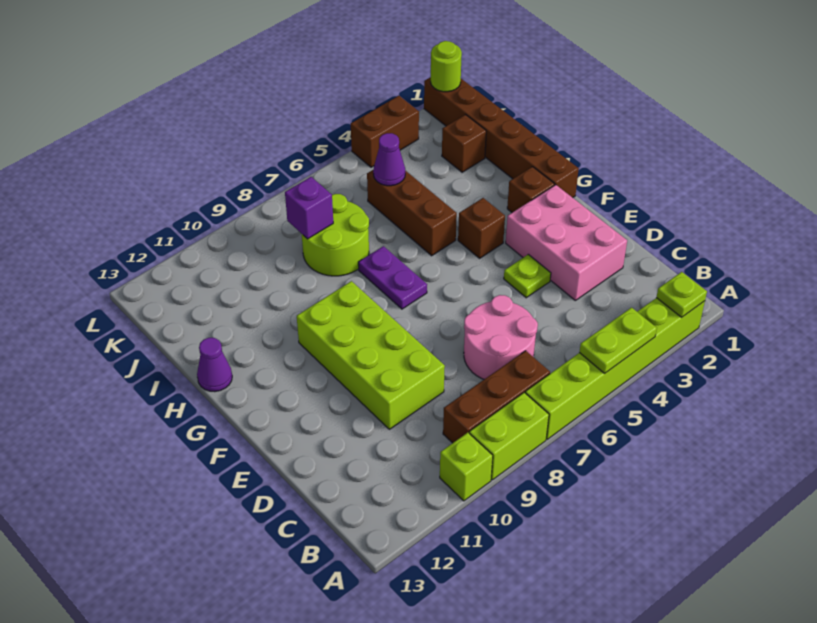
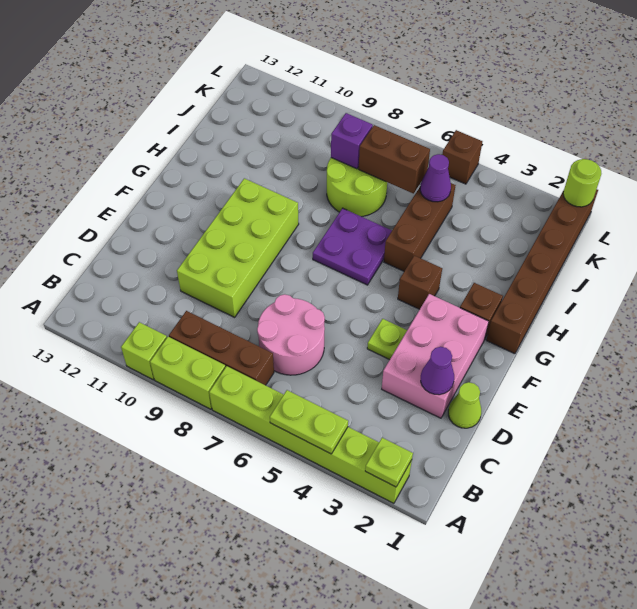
none -> lime cone D1 level 1
purple plate G7:H7 level 1 -> purple plate G6:H7 level 1
purple cone H13 level 1 -> purple cone D2 level 2
brown brick J2 level 1 -> brown brick L5 level 1
brown brick L3:L4 level 1 -> brown brick J6:J7 level 2

